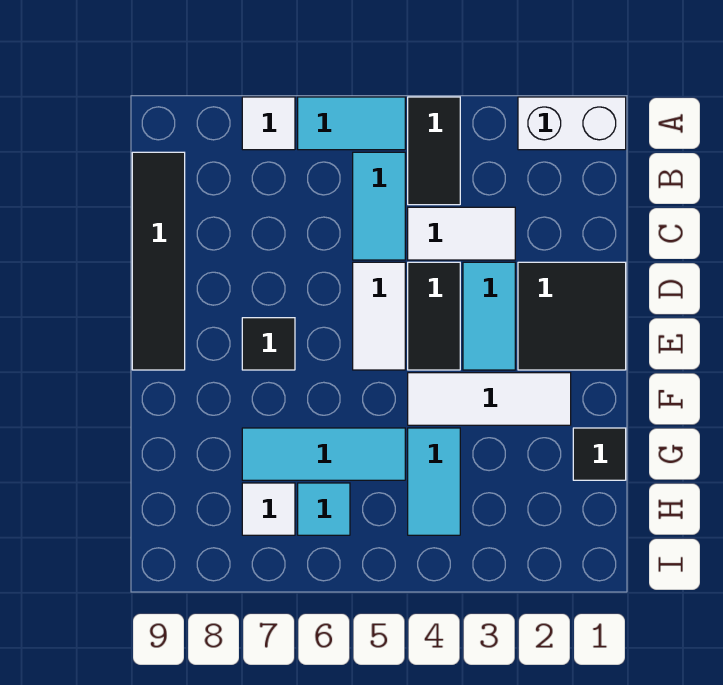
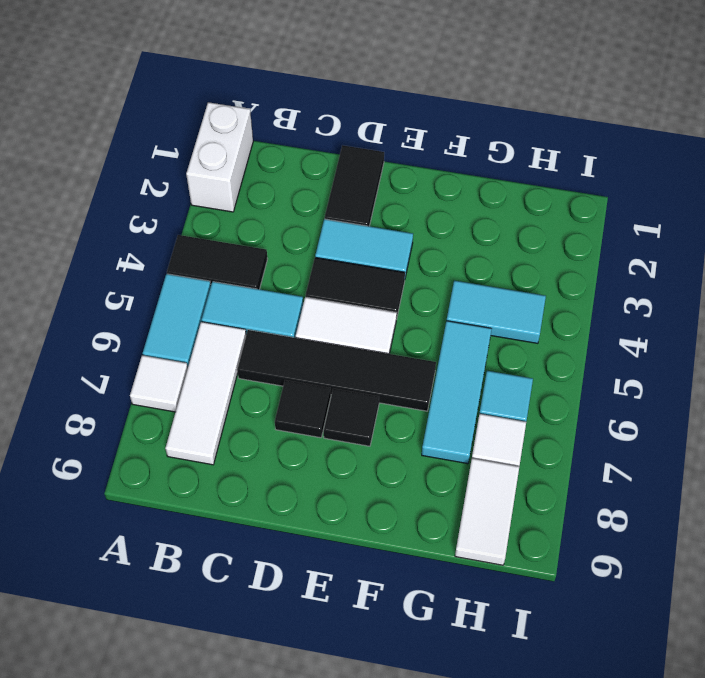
black tile B9:E9 level 1 -> black tile C6:F6 level 1
white tile C3:C4 level 1 -> white tile H8:H9 level 1
black tile D1:E2 level 1 -> black tile D1:D2 level 1
white tile F2:F4 level 1 -> white tile B6:B8 level 1
black tile G1 level 1 -> black tile D7 level 1

